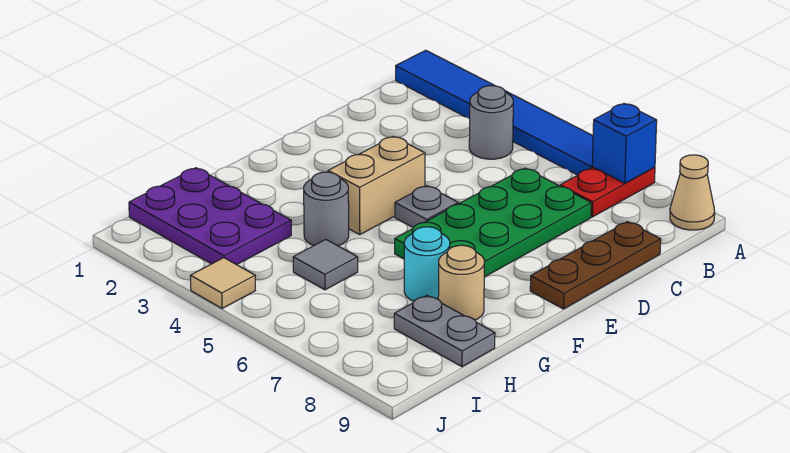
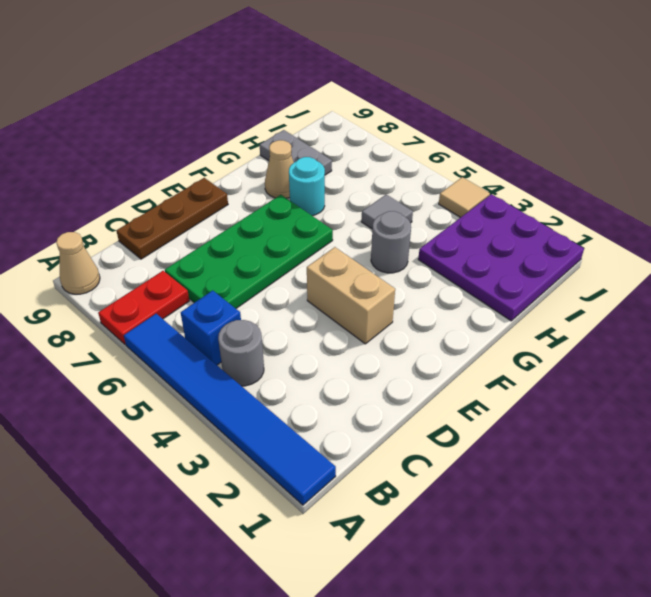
blue brick A7 level 2 -> blue brick B5 level 1
tan brick E4:F4 level 1 -> tan brick E3:E4 level 1
grey plate E5 level 1 -> none
tan round brick G8 level 1 -> tan cone G8 level 1
purple plate H1:I3 level 1 -> purple plate H1:J3 level 1

